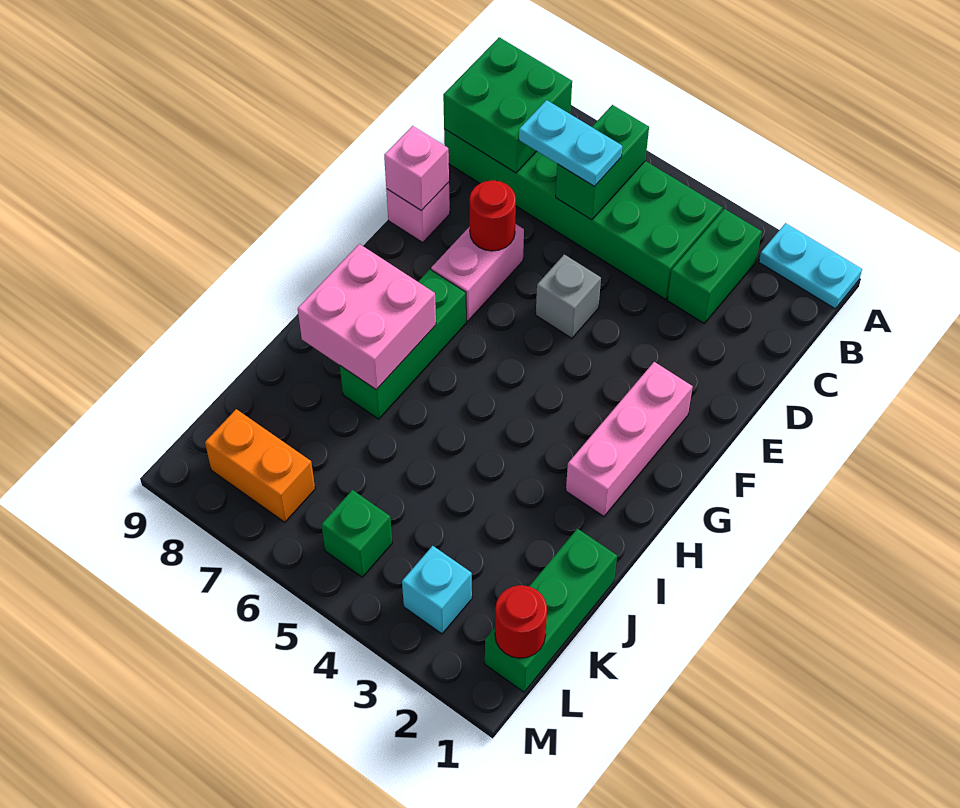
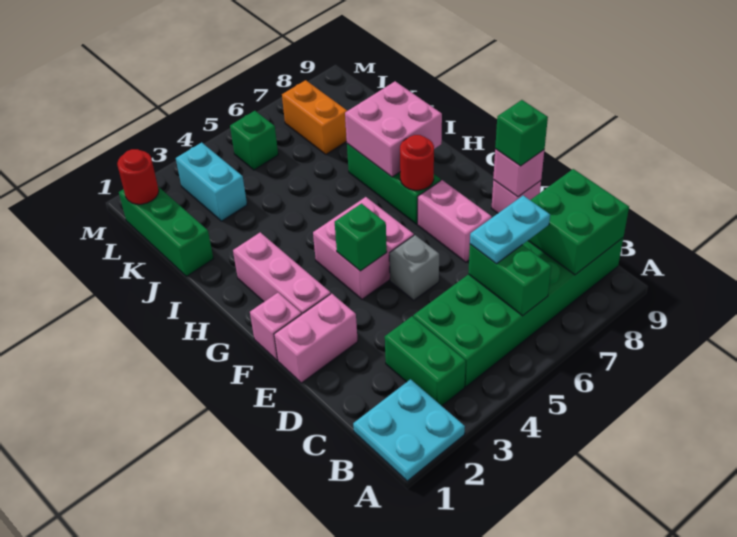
cyan plate A1:A2 level 1 -> cyan plate A1:B2 level 1
none -> pink brick E1:E2 level 1
red round brick E7 level 2 -> red round brick G7 level 2
none -> green brick E9 level 3
none -> pink brick F1 level 1
none -> pink brick F4:G5 level 1
none -> green brick F4 level 2
cyan brick L3 level 1 -> cyan brick K3:L3 level 1
orange brick L7:L8 level 1 -> orange brick K7:L7 level 1

